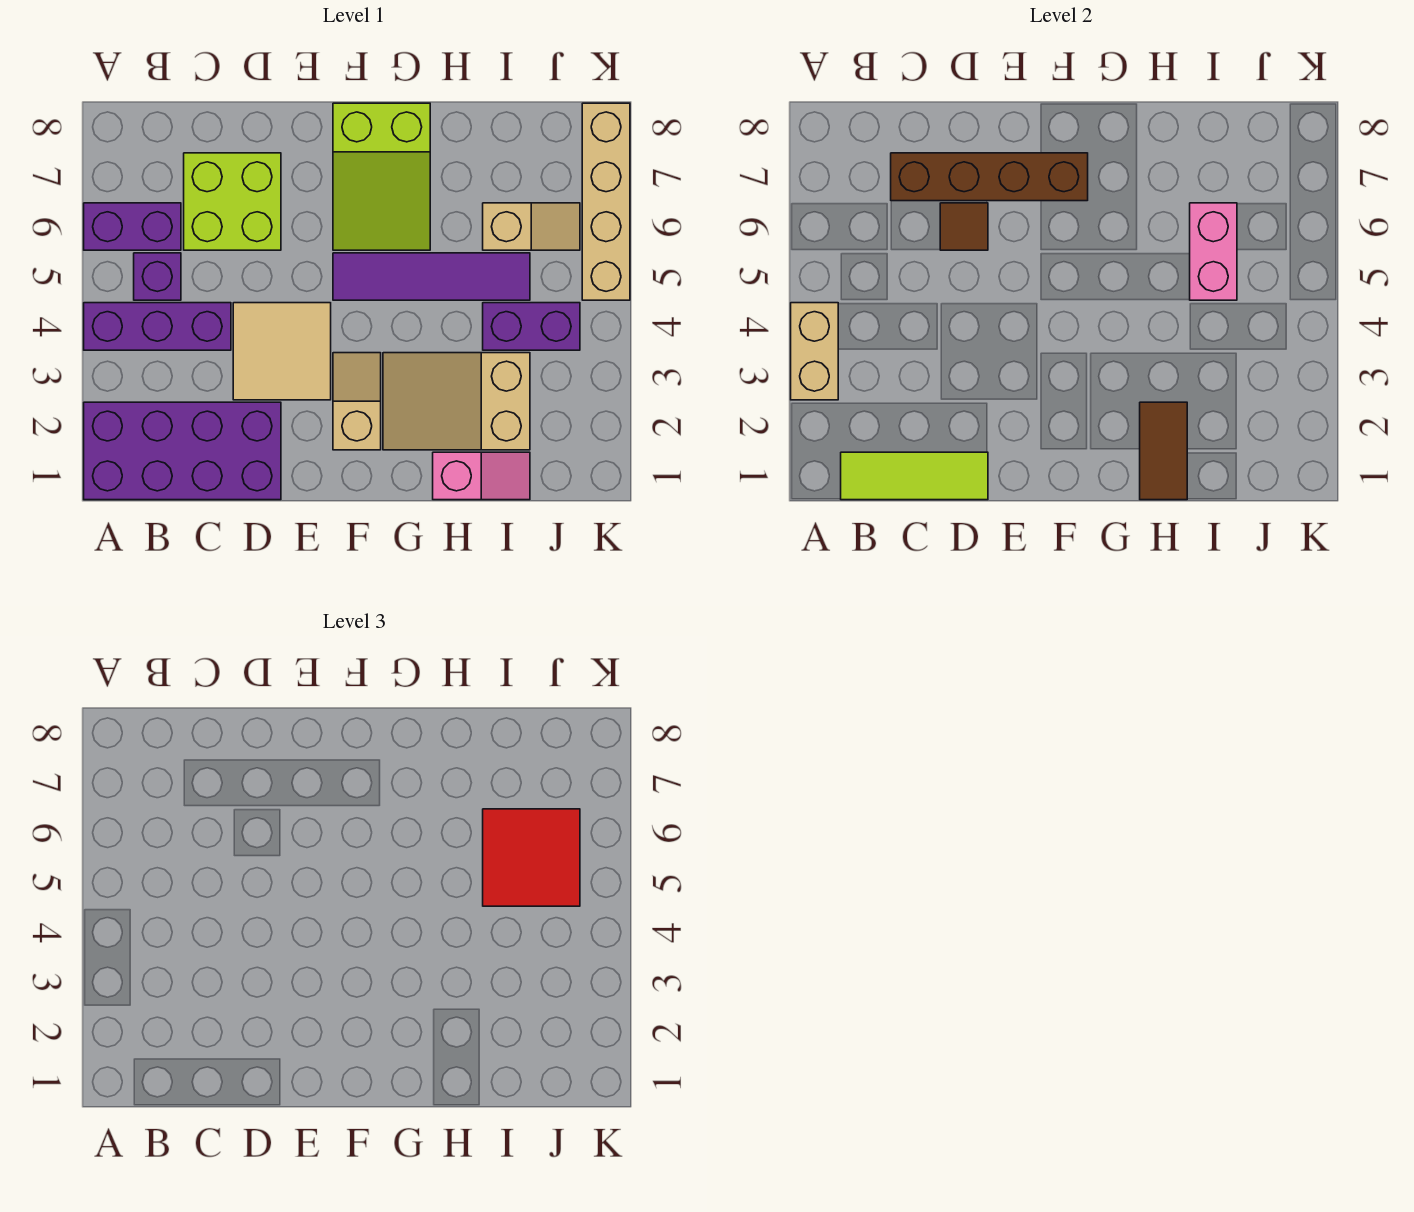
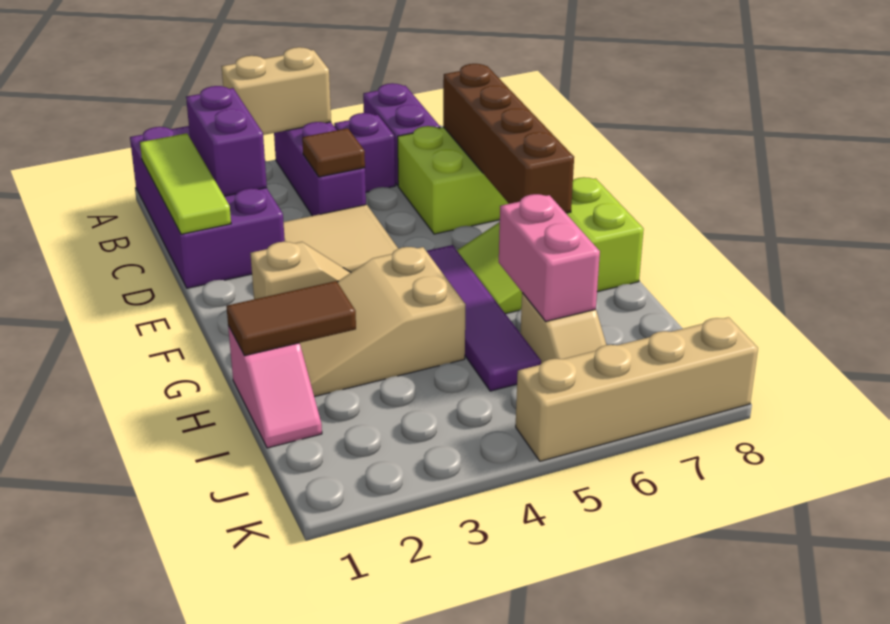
brown tile D6 level 2 -> brown tile C4 level 2
tan slope G2:I3 level 1 top I -> tan slope G2:H4 level 1 top 4
purple brick I4:J4 level 1 -> purple brick B2:C2 level 2
pink brick I5:I6 level 2 -> pink brick H6:I6 level 2
red tile I5:J6 level 3 -> none

